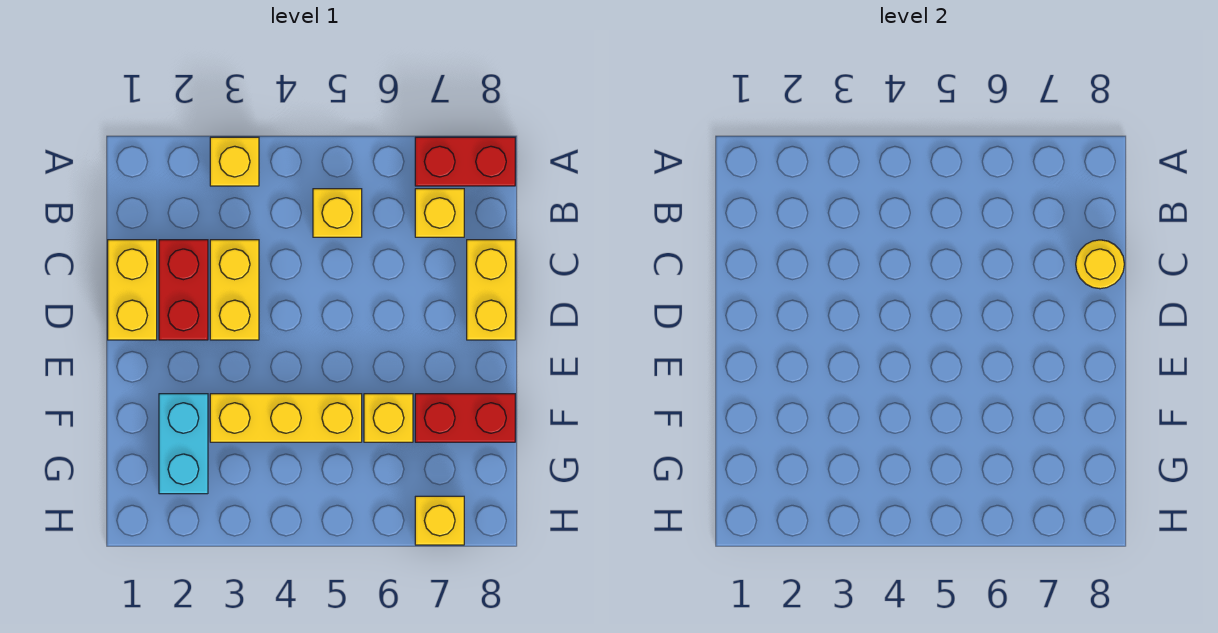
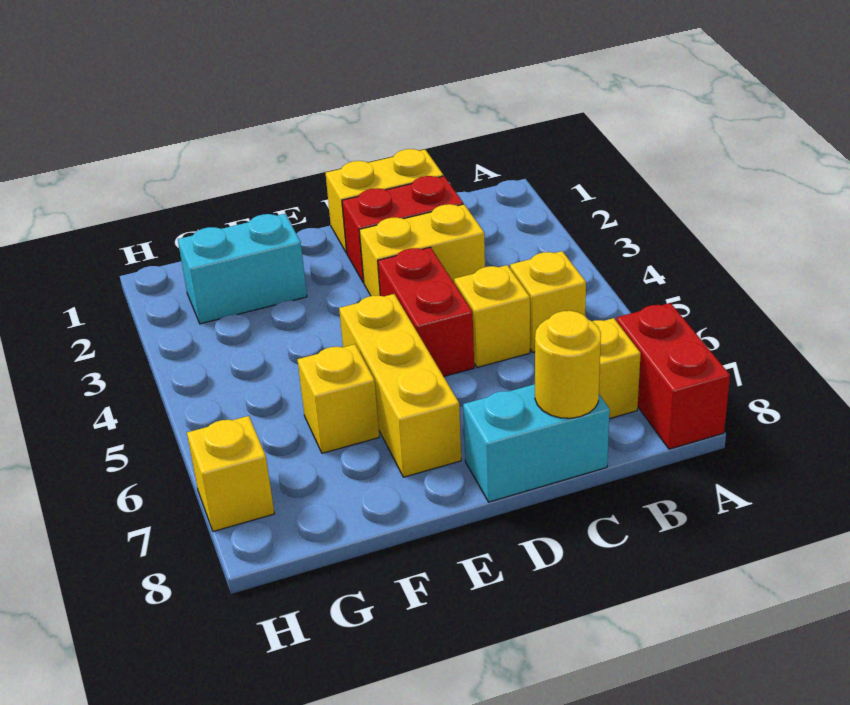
yellow brick A3 level 1 -> yellow brick C5 level 1
yellow brick C8:D8 level 1 -> cyan brick C8:D8 level 1
yellow brick F3:F5 level 1 -> yellow brick E5:E7 level 1
red brick F7:F8 level 1 -> red brick D4:D5 level 1

